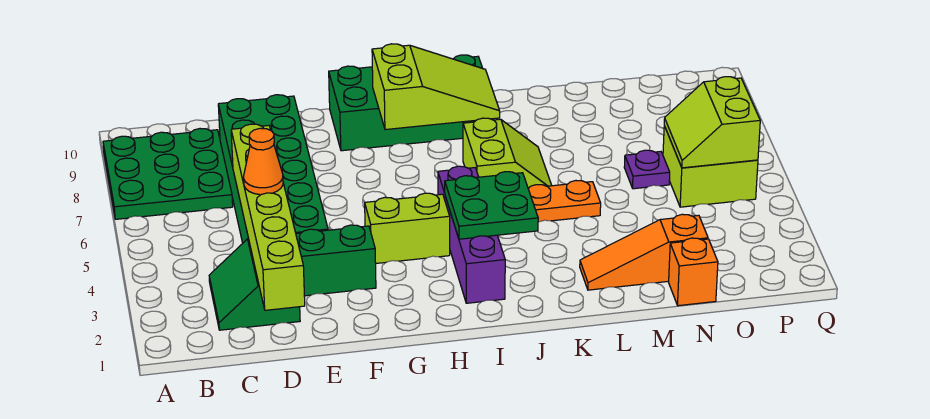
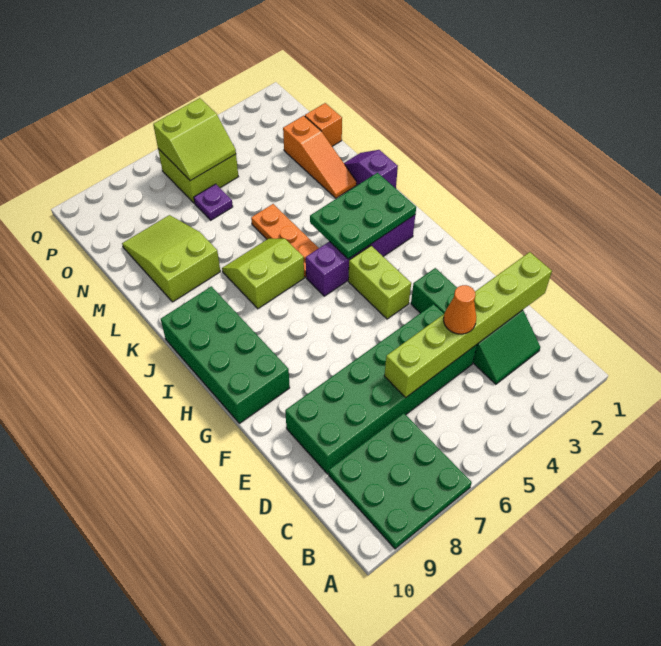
lime slope H8:J9 level 2 top H -> lime slope L8:N9 level 1 top L
green plate I3:J4 level 2 -> green plate I2:J4 level 2
none -> purple slope K1:L1 level 1 top K

